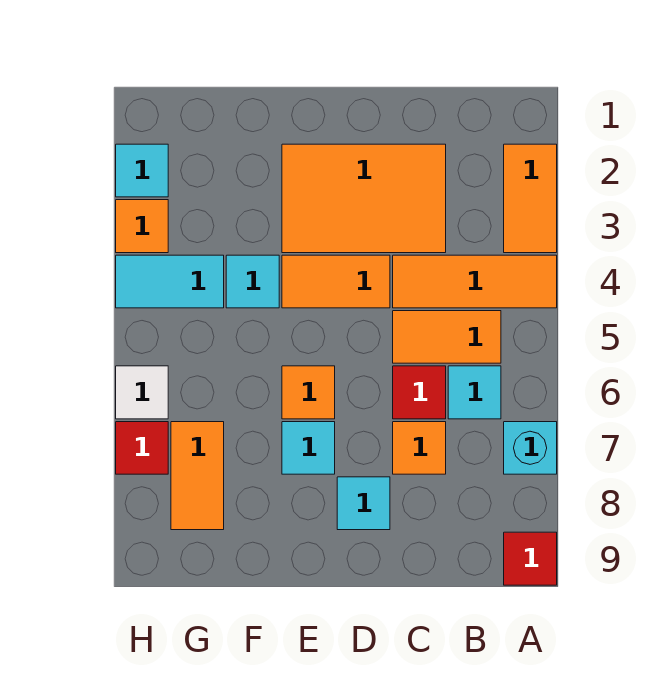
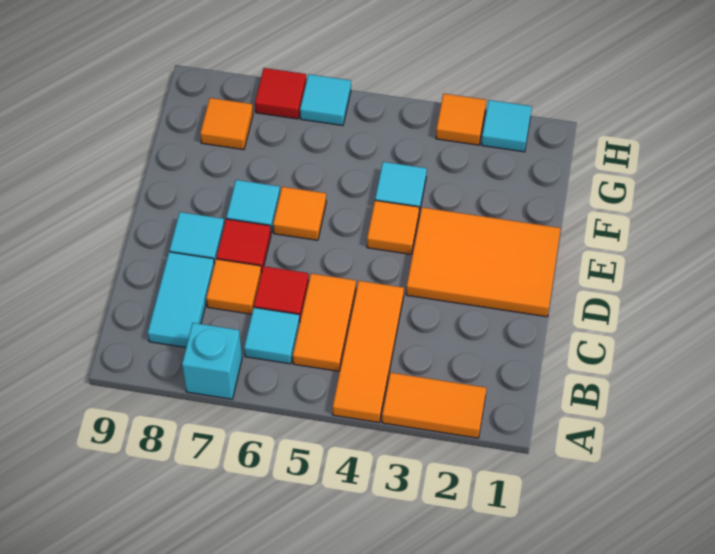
red tile A9 level 1 -> red tile D7 level 1
orange tile C2:E3 level 1 -> orange tile D1:E3 level 1
orange tile D4:E4 level 1 -> orange tile E4 level 1
cyan tile G4:H4 level 1 -> cyan tile B8:C8 level 1
orange tile G7:G8 level 1 -> orange tile G8 level 1
white tile H6 level 1 -> cyan tile H6 level 1

